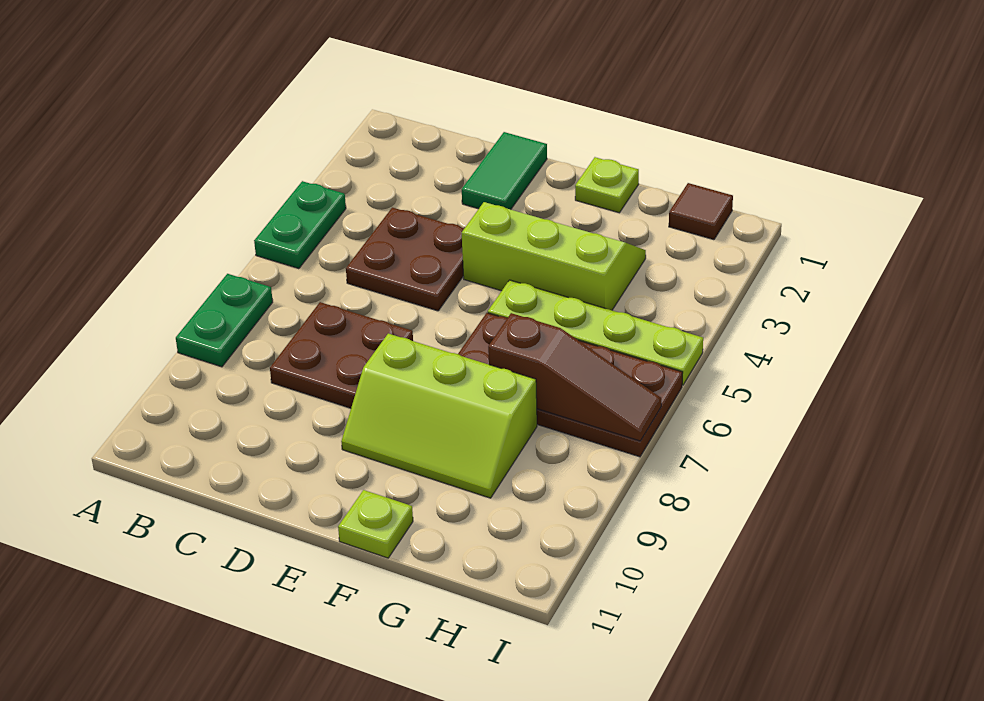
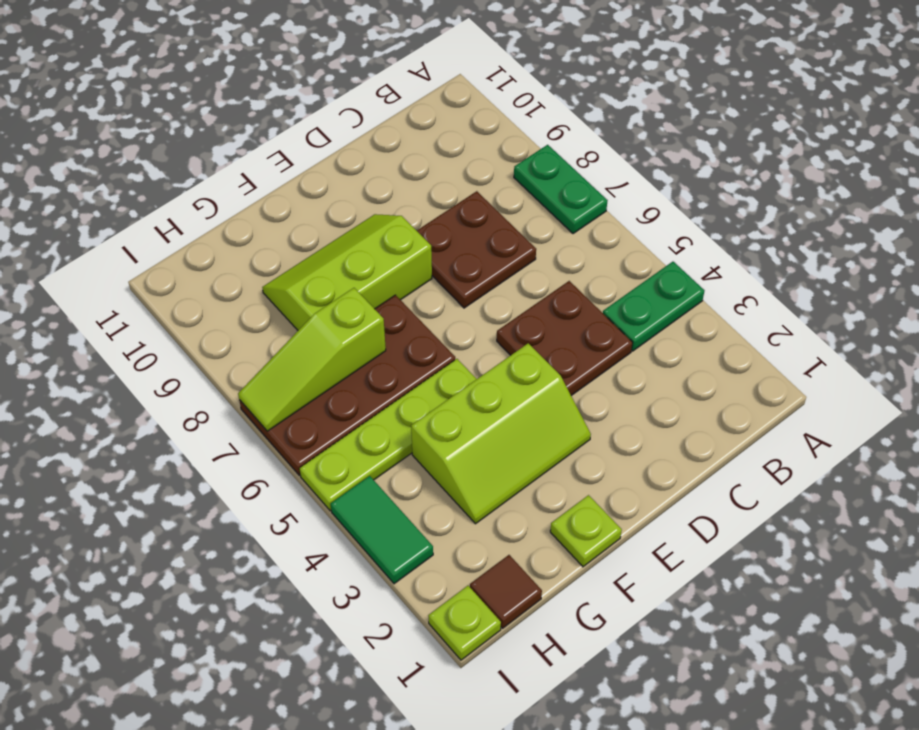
green plate A4:A5 level 1 -> green plate A4:B4 level 1
green tile D1:D2 level 1 -> green tile I3:I4 level 1
lime plate F11 level 1 -> lime plate I1 level 1
brown slope G7:I7 level 2 top G -> lime slope G7:I7 level 2 top G

